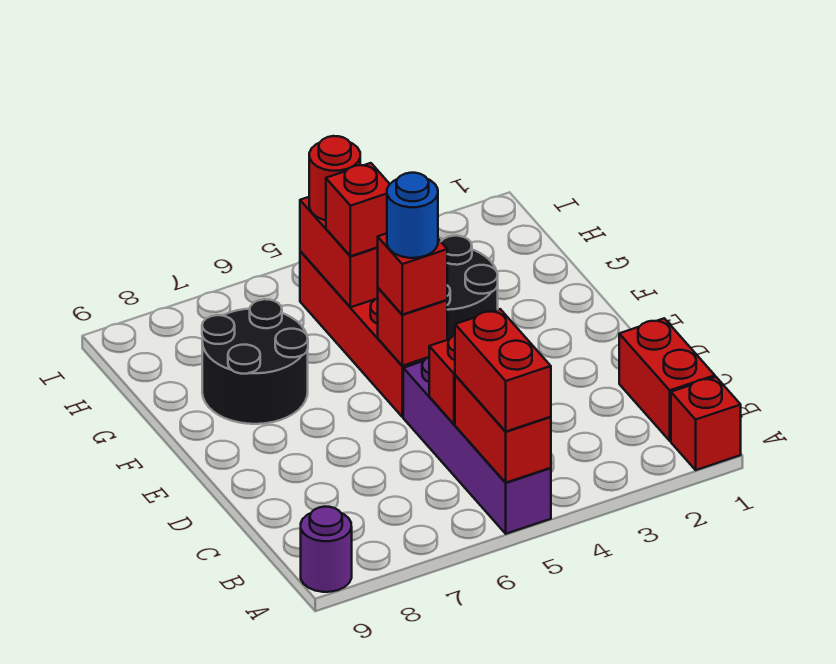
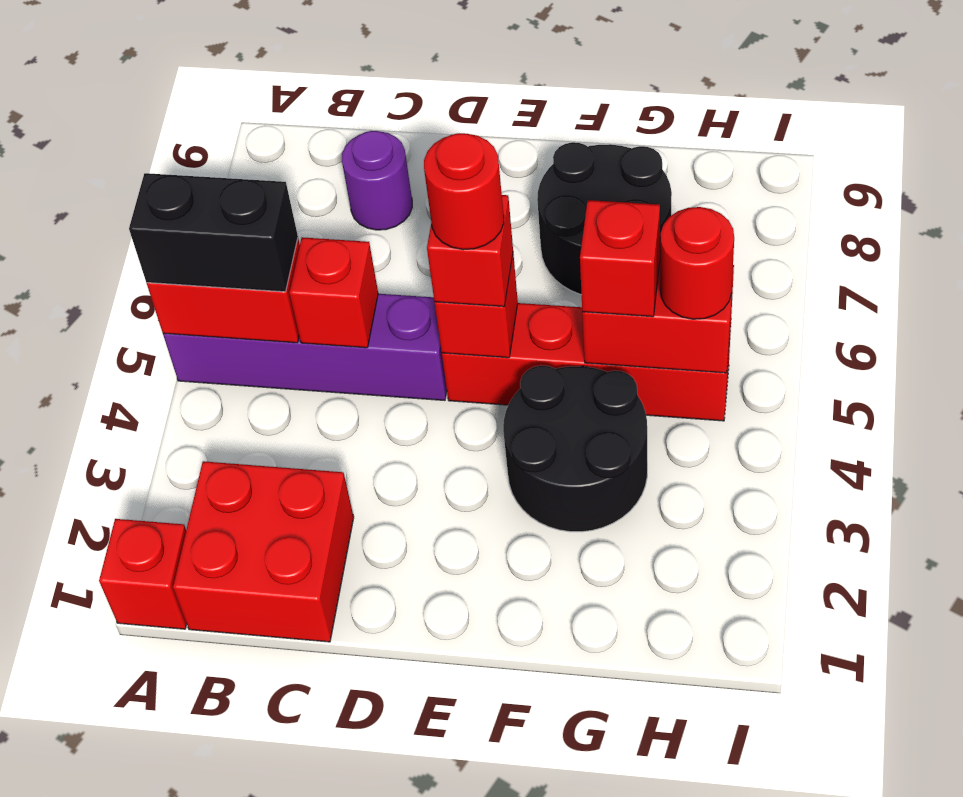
red brick A5:B5 level 3 -> black brick A5:B5 level 3
purple round brick A9 level 1 -> purple round brick C8 level 1
red brick B1:C1 level 1 -> red brick B1:C2 level 1
blue round brick E5 level 4 -> red round brick E5 level 4

